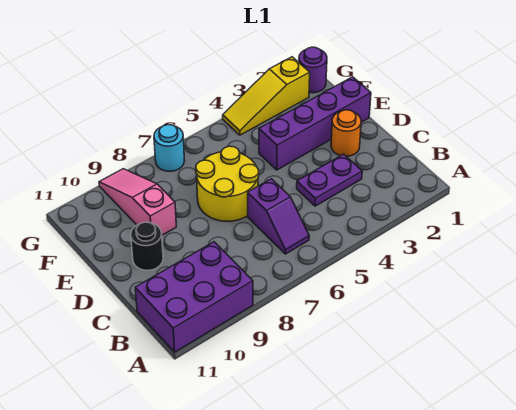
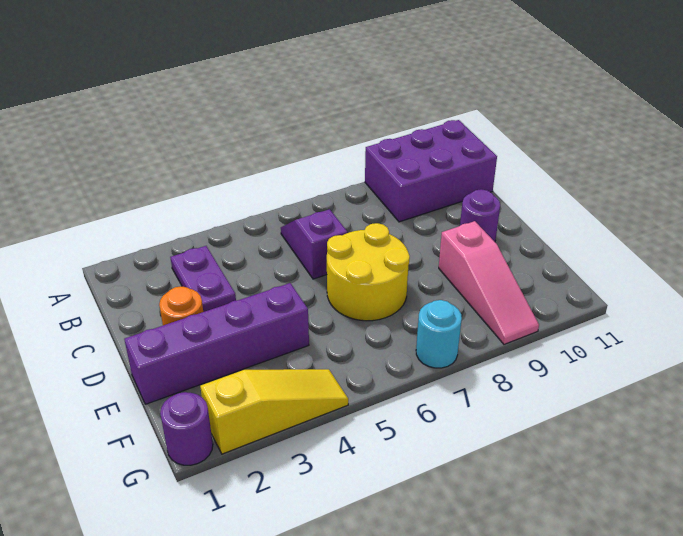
purple plate C3:C4 level 1 -> purple plate B3:C3 level 1
black round brick D10 level 1 -> purple round brick D10 level 1

